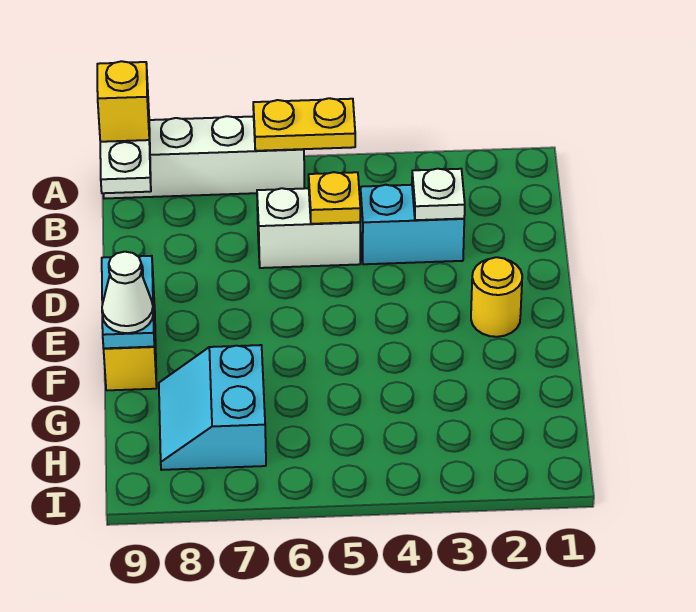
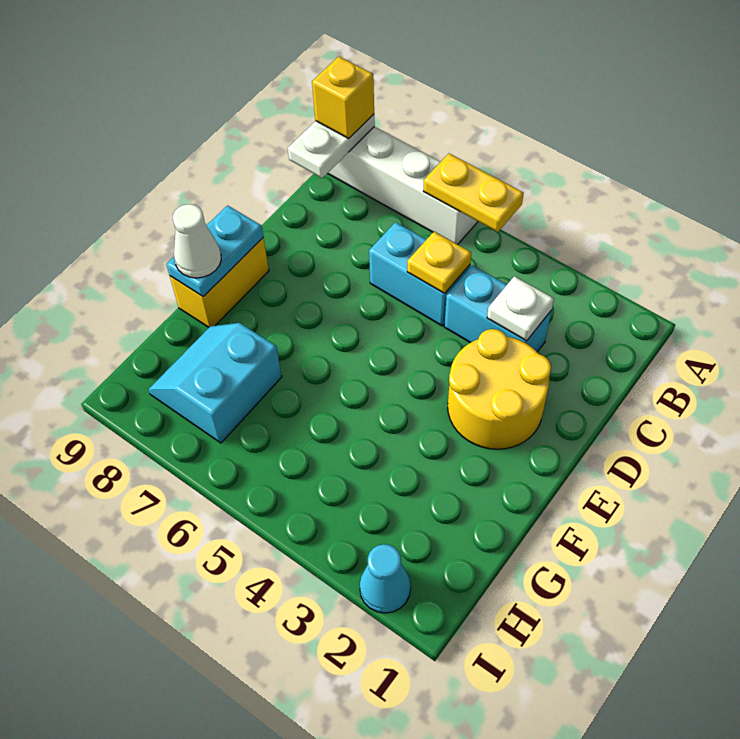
white brick C5:C6 level 1 -> cyan brick C5:C6 level 1
yellow round brick E2 level 1 -> yellow round brick D2:E3 level 1
none -> cyan cone I2 level 1

